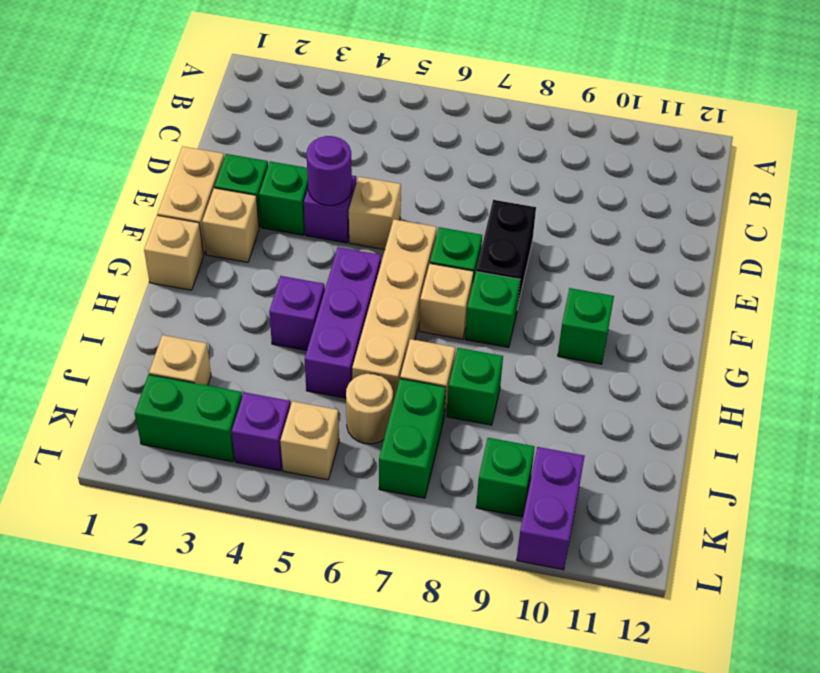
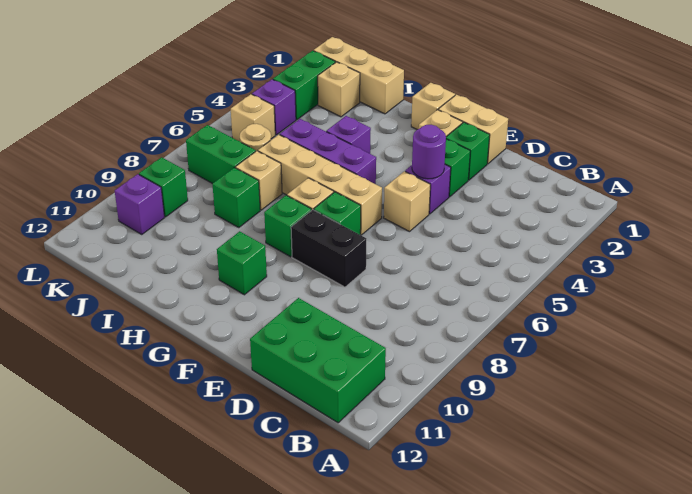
none -> green brick B11:D12 level 1
none -> tan brick I1:K1 level 1
purple brick K10:L10 level 1 -> purple brick K10 level 1

